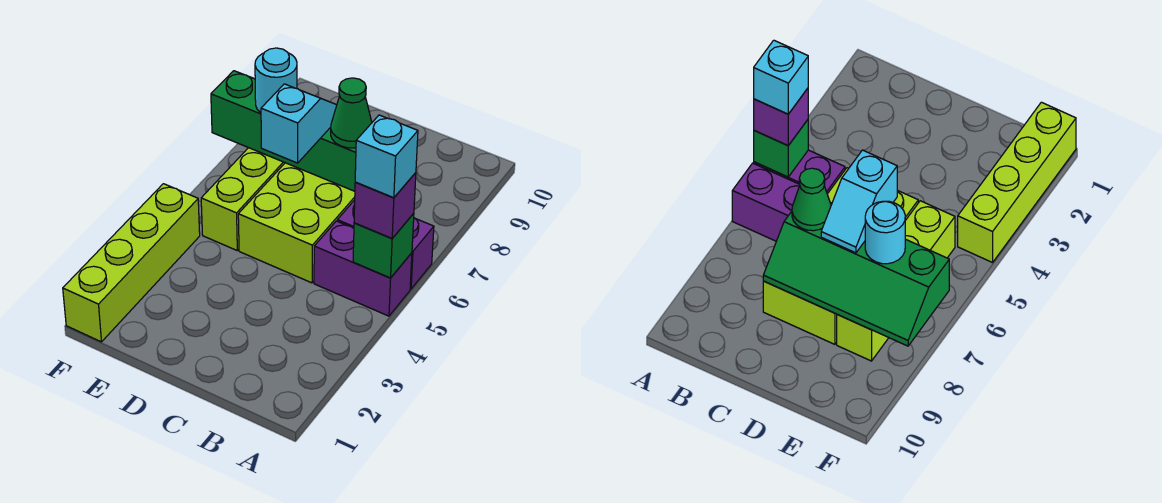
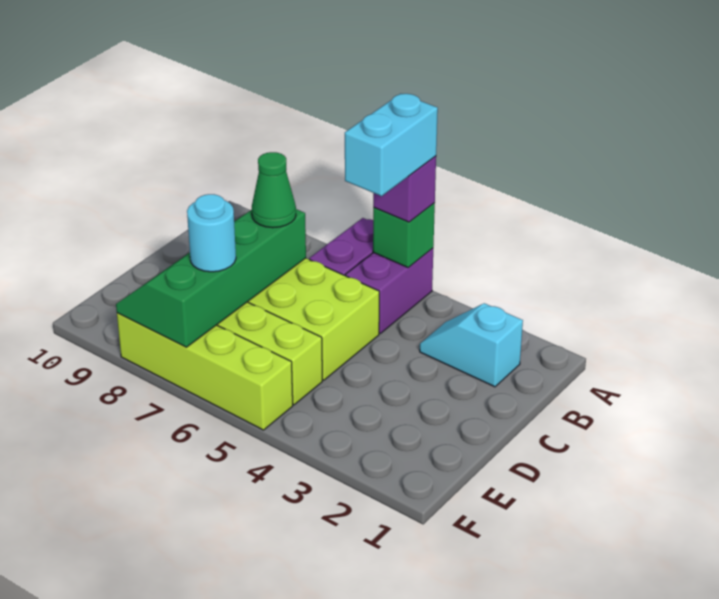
cyan brick A5 level 4 -> cyan brick A5:B5 level 4
cyan slope D6:D7 level 3 top 6 -> cyan slope B2:B3 level 1 top 2
lime brick F1:F4 level 1 -> lime brick F5:F8 level 1

